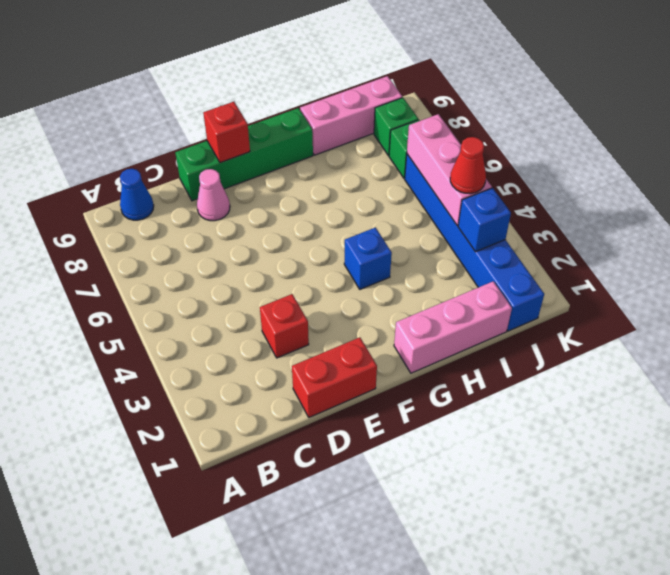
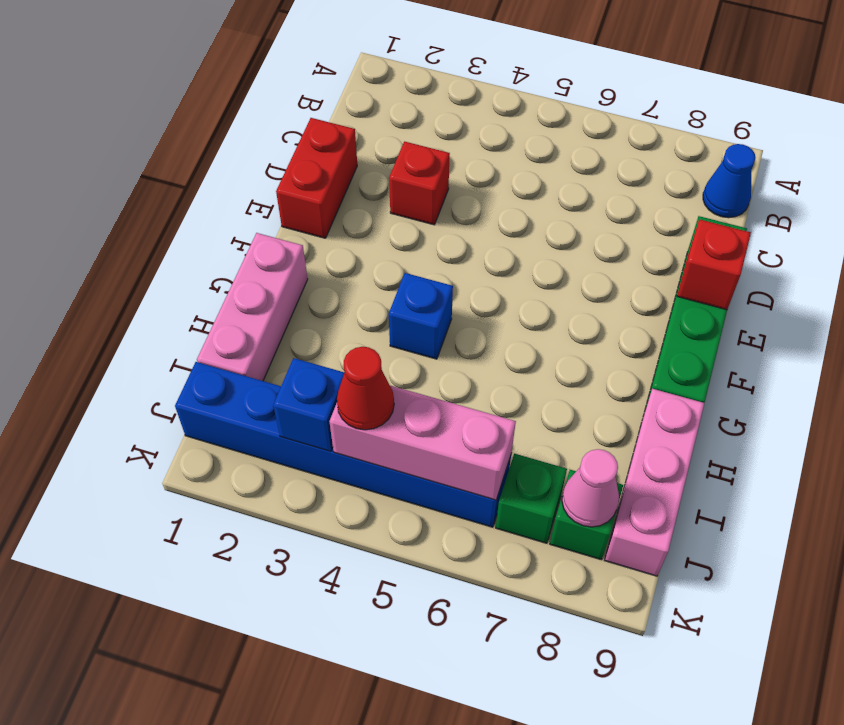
pink cone D8 level 1 -> pink cone J8 level 2

